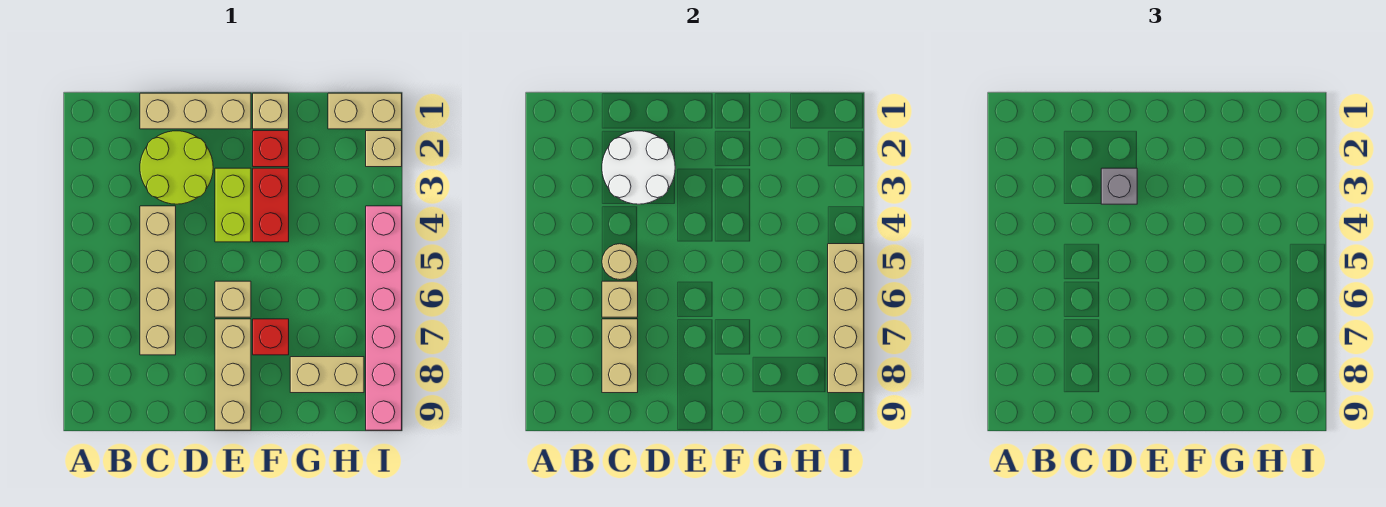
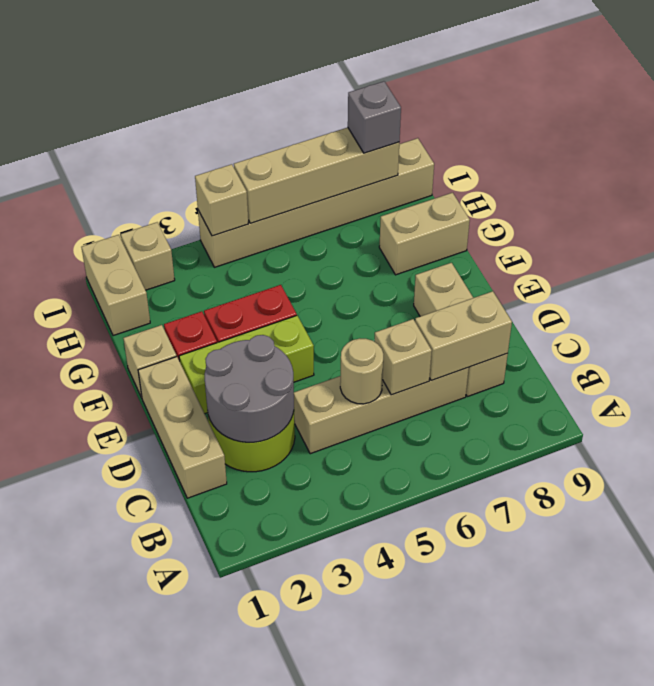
white round brick C2:D3 level 2 -> grey round brick C2:D3 level 2
grey brick D3 level 3 -> grey brick I8 level 3
lime brick E3:E4 level 1 -> lime brick E2:E4 level 1
tan brick E6 level 1 -> tan brick I4 level 2
tan brick E7:E9 level 1 -> tan brick C8:E8 level 1
red brick F7 level 1 -> none
tan brick G8:H8 level 1 -> tan brick G8:G9 level 1
pink brick I4:I9 level 1 -> tan brick I4:I9 level 1

